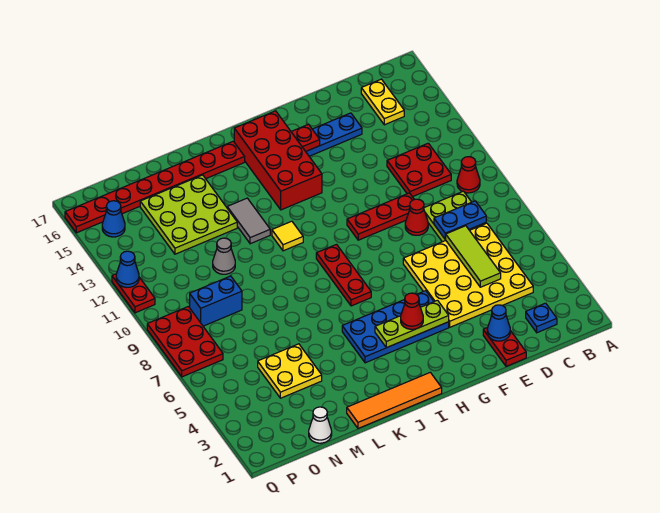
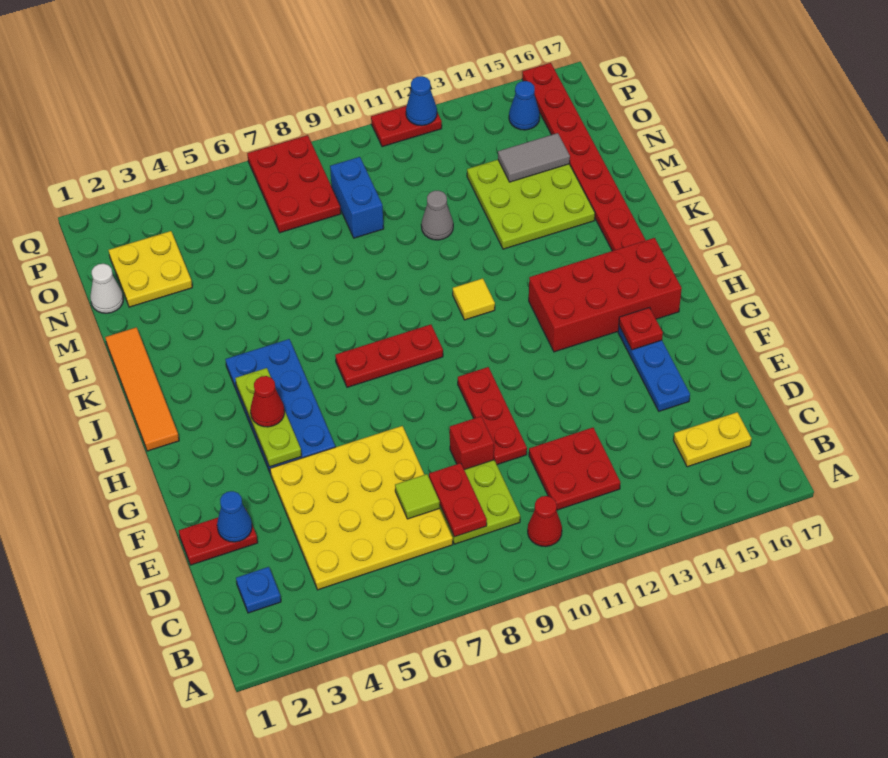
blue plate C8:D8 level 2 -> red plate C8:D8 level 2
lime tile D5:D7 level 2 -> lime tile D7 level 2
red cone E9 level 1 -> red brick E9 level 1
grey tile K12:K13 level 1 -> grey tile N14:N15 level 2
yellow plate M4:N5 level 1 -> yellow plate N2:O3 level 1
red plate P7:Q9 level 1 -> red plate O7:Q8 level 1

